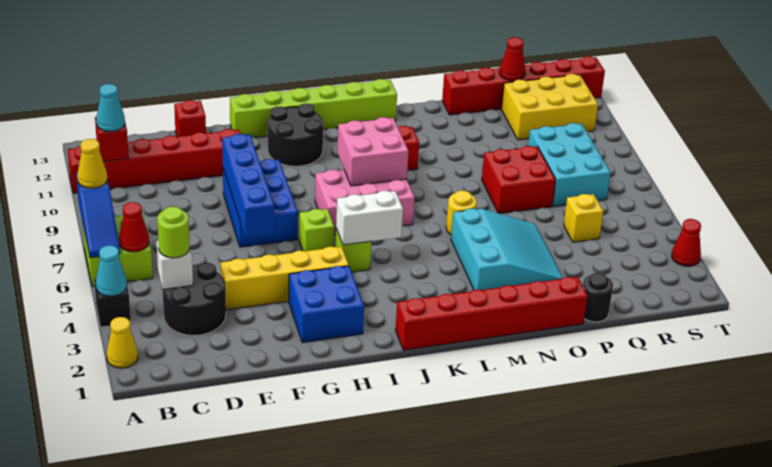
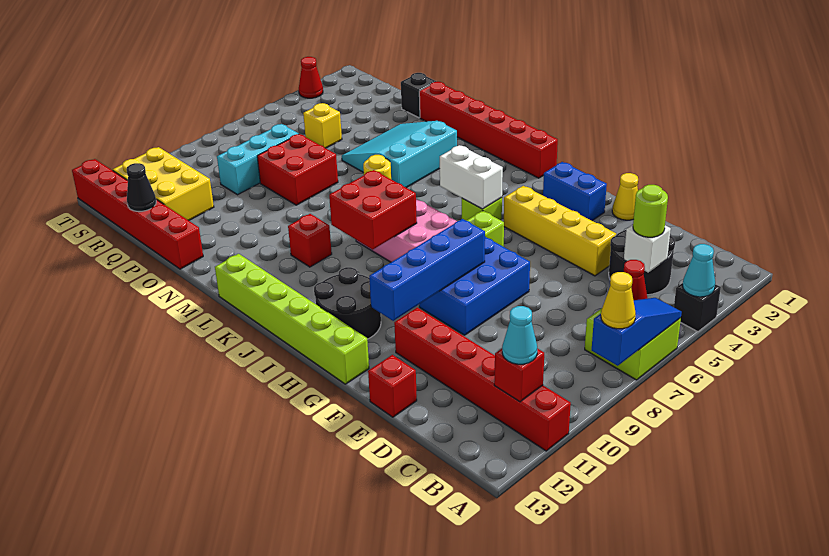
yellow cone A2 level 1 -> yellow cone F1 level 1
blue brick F6:F9 level 2 -> blue brick G8:G11 level 2
blue brick G2:H3 level 1 -> blue brick G2:H2 level 1
pink brick J8:K9 level 2 -> red brick J8:K9 level 2
black round brick P1 level 1 -> black brick P1 level 1
cyan brick Q7:R9 level 1 -> cyan brick Q7:Q9 level 1
red cone Q13 level 2 -> black cone Q13 level 2

